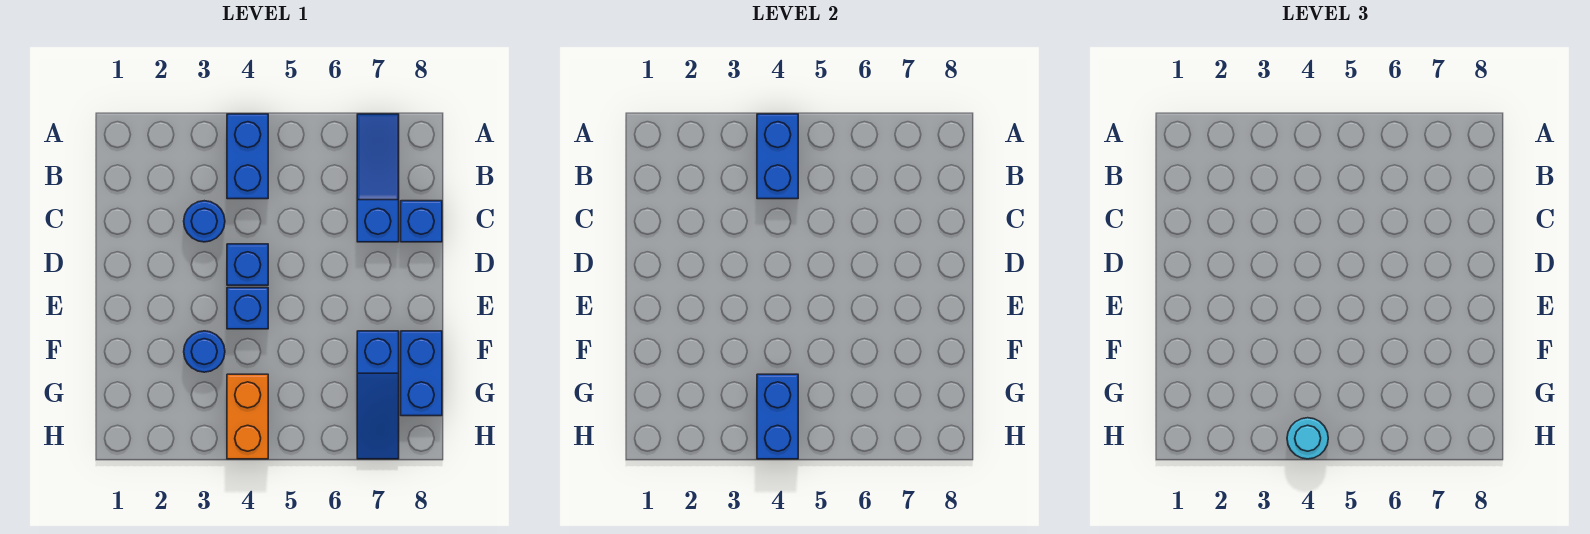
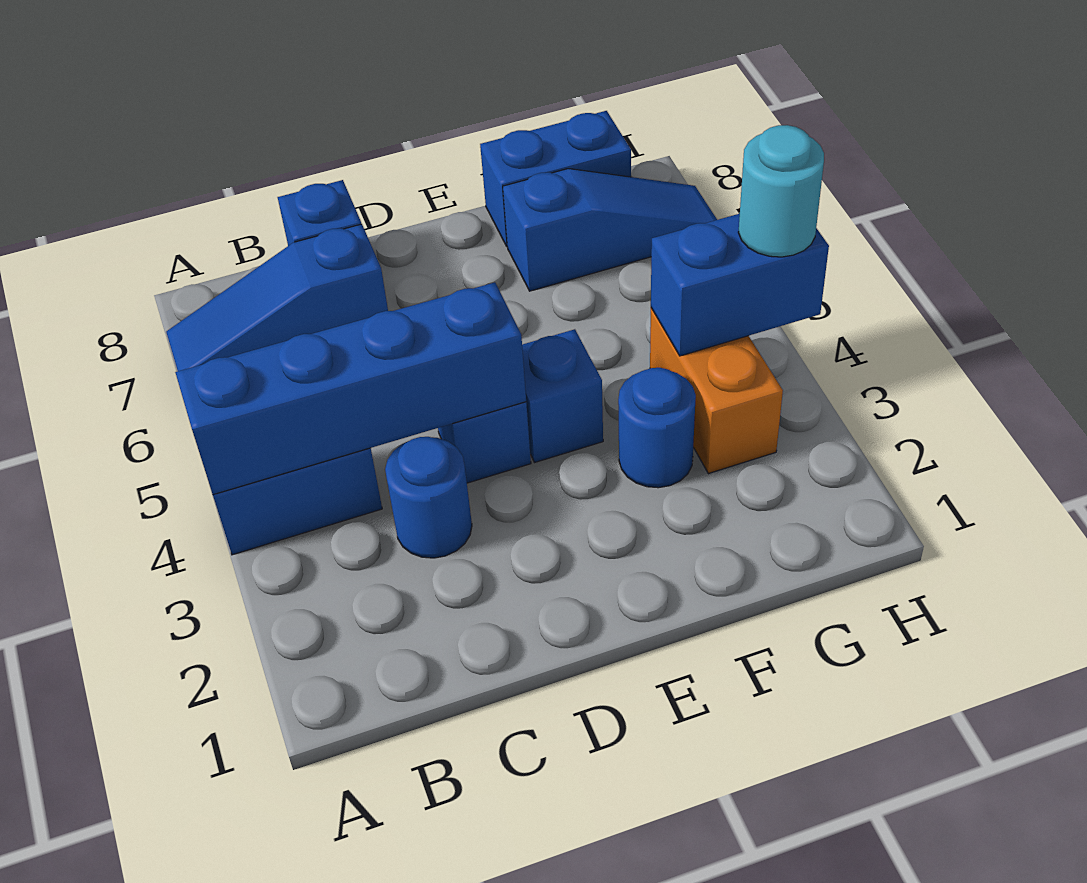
blue brick A4:B4 level 2 -> blue brick A4:D4 level 2
orange brick G4:H4 level 1 -> orange brick G3:G4 level 1

